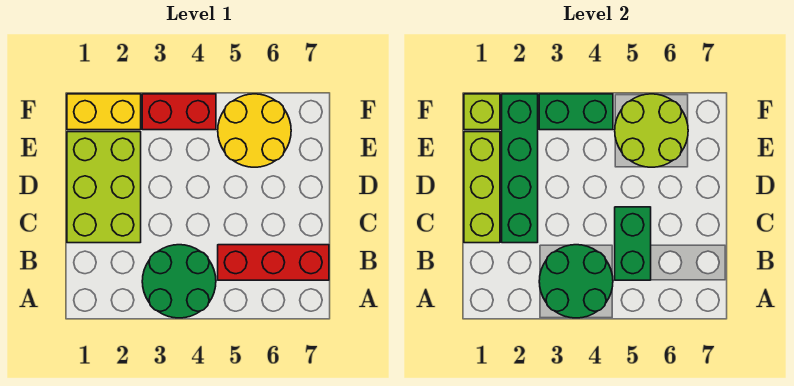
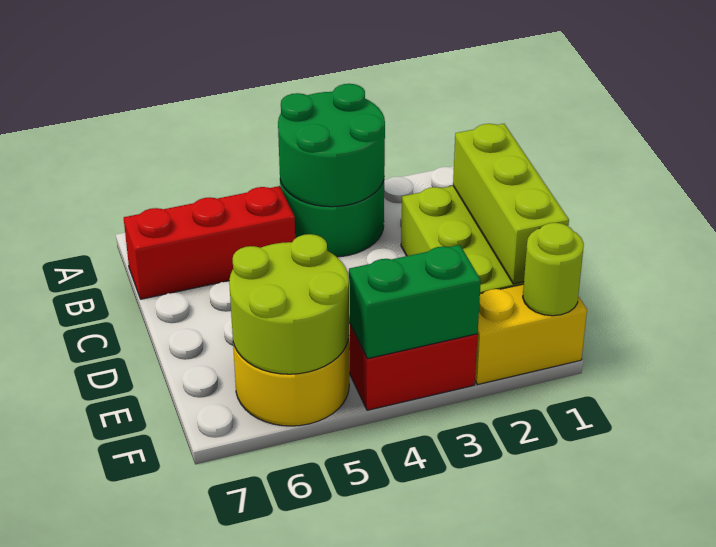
green brick B5:C5 level 2 -> none
green brick C2:F2 level 2 -> none
lime brick F1 level 2 -> lime round brick F1 level 2

